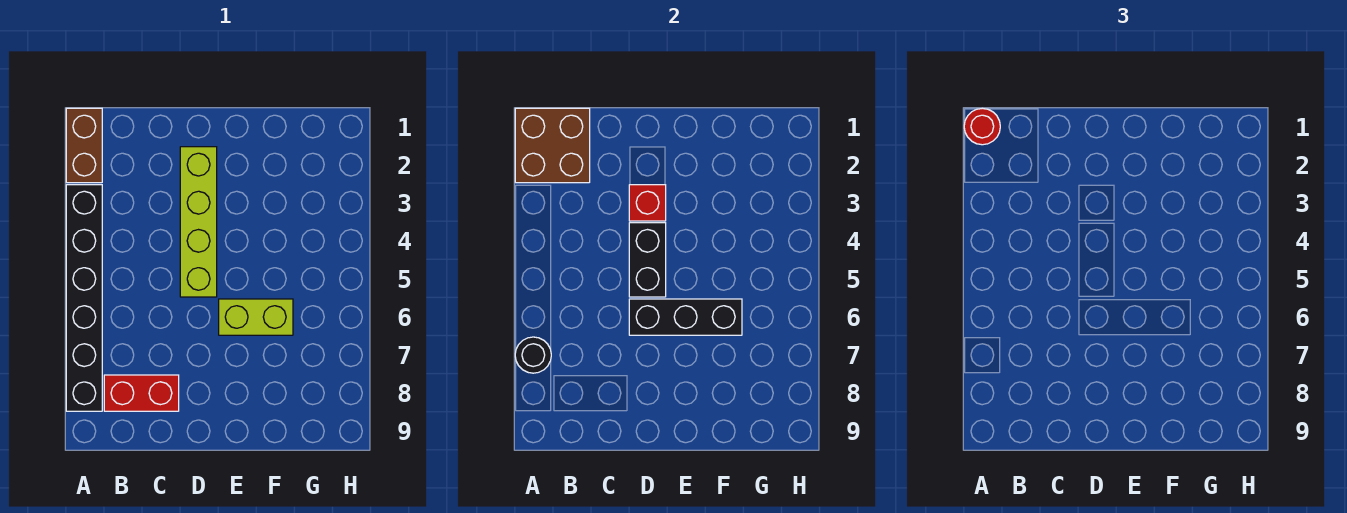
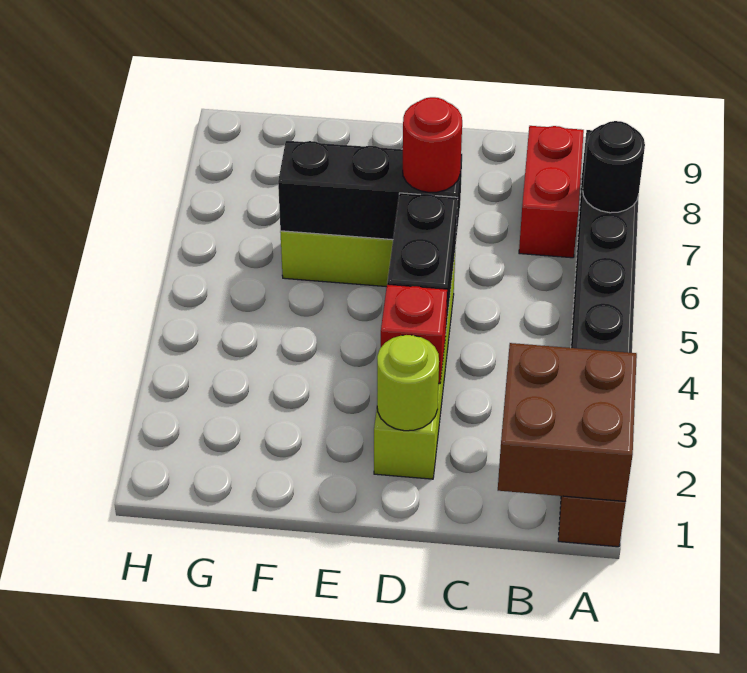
red round brick A1 level 3 -> red round brick D6 level 3
red brick B8:C8 level 1 -> red brick B7:B8 level 1
none -> lime round brick D2 level 2

